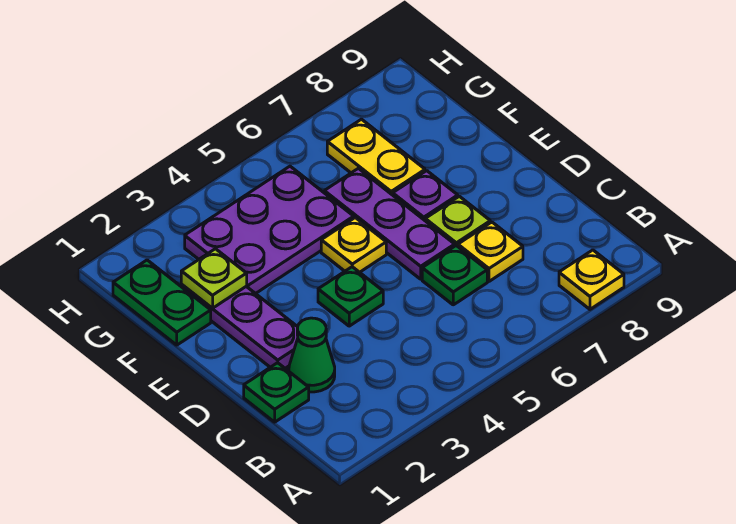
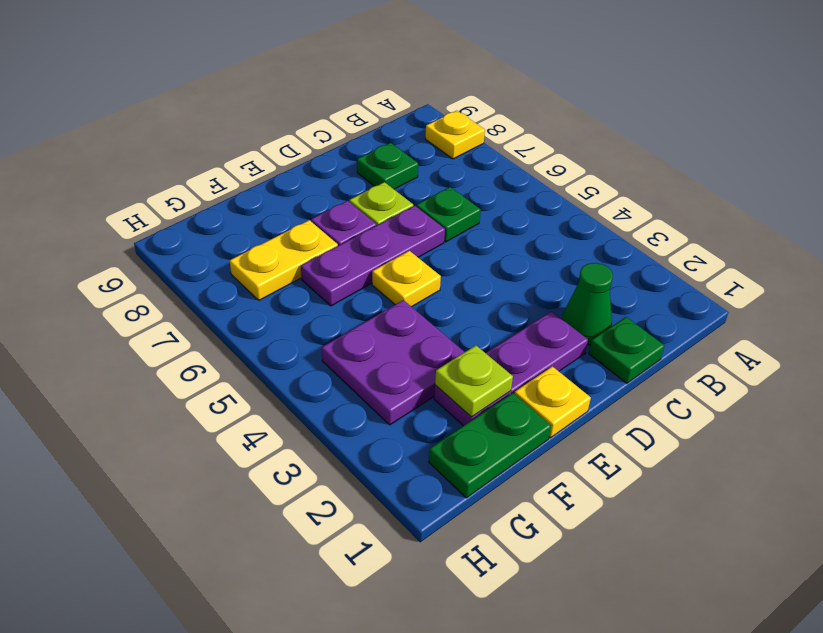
yellow plate C7 level 1 -> yellow plate E1 level 1
green plate D4 level 1 -> green plate C8 level 1
purple plate F3:G5 level 1 -> purple plate F3:G4 level 1

